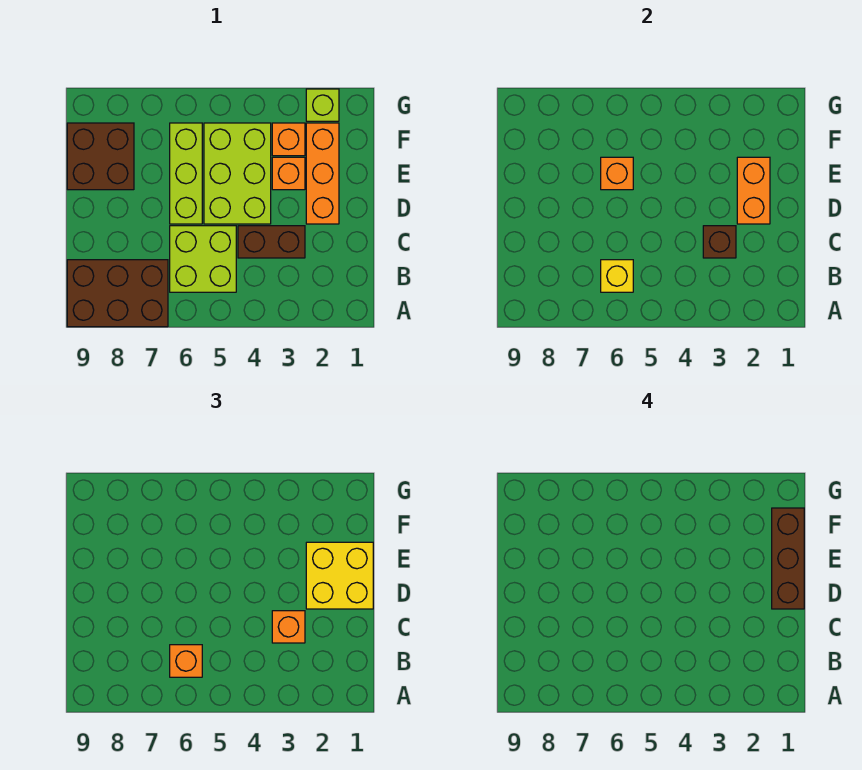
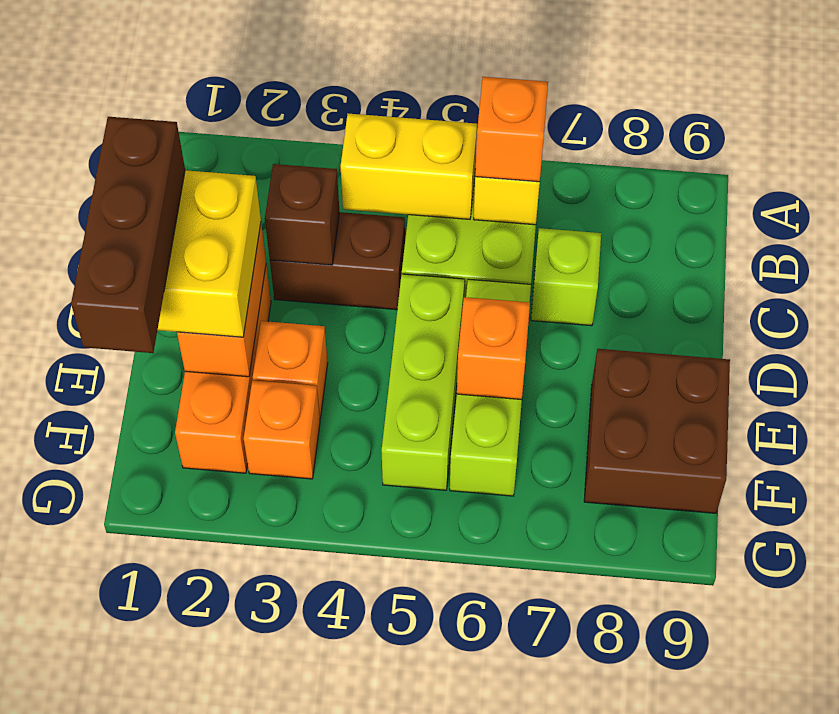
brown brick A7:B9 level 1 -> none
none -> yellow brick B4:B5 level 2
orange brick C3 level 3 -> none
lime brick D4:F5 level 1 -> lime brick D5:F5 level 1
lime brick G2 level 1 -> lime brick C7 level 1

